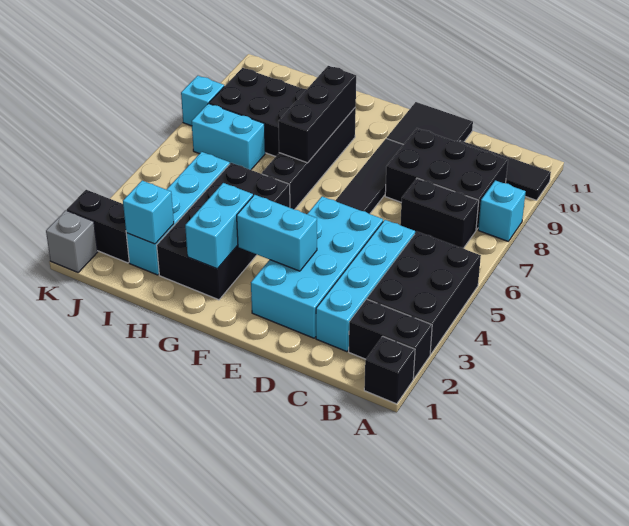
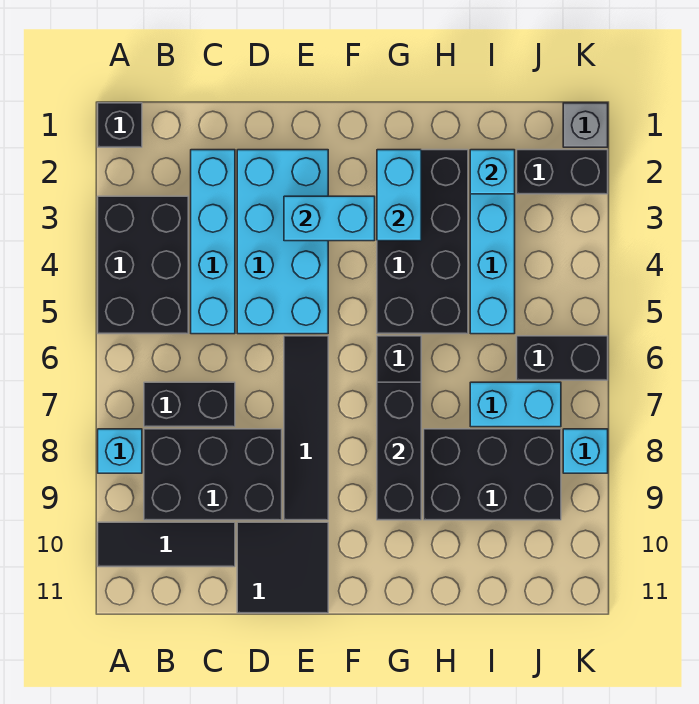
black brick A2:B2 level 1 -> black brick J6:K6 level 1

